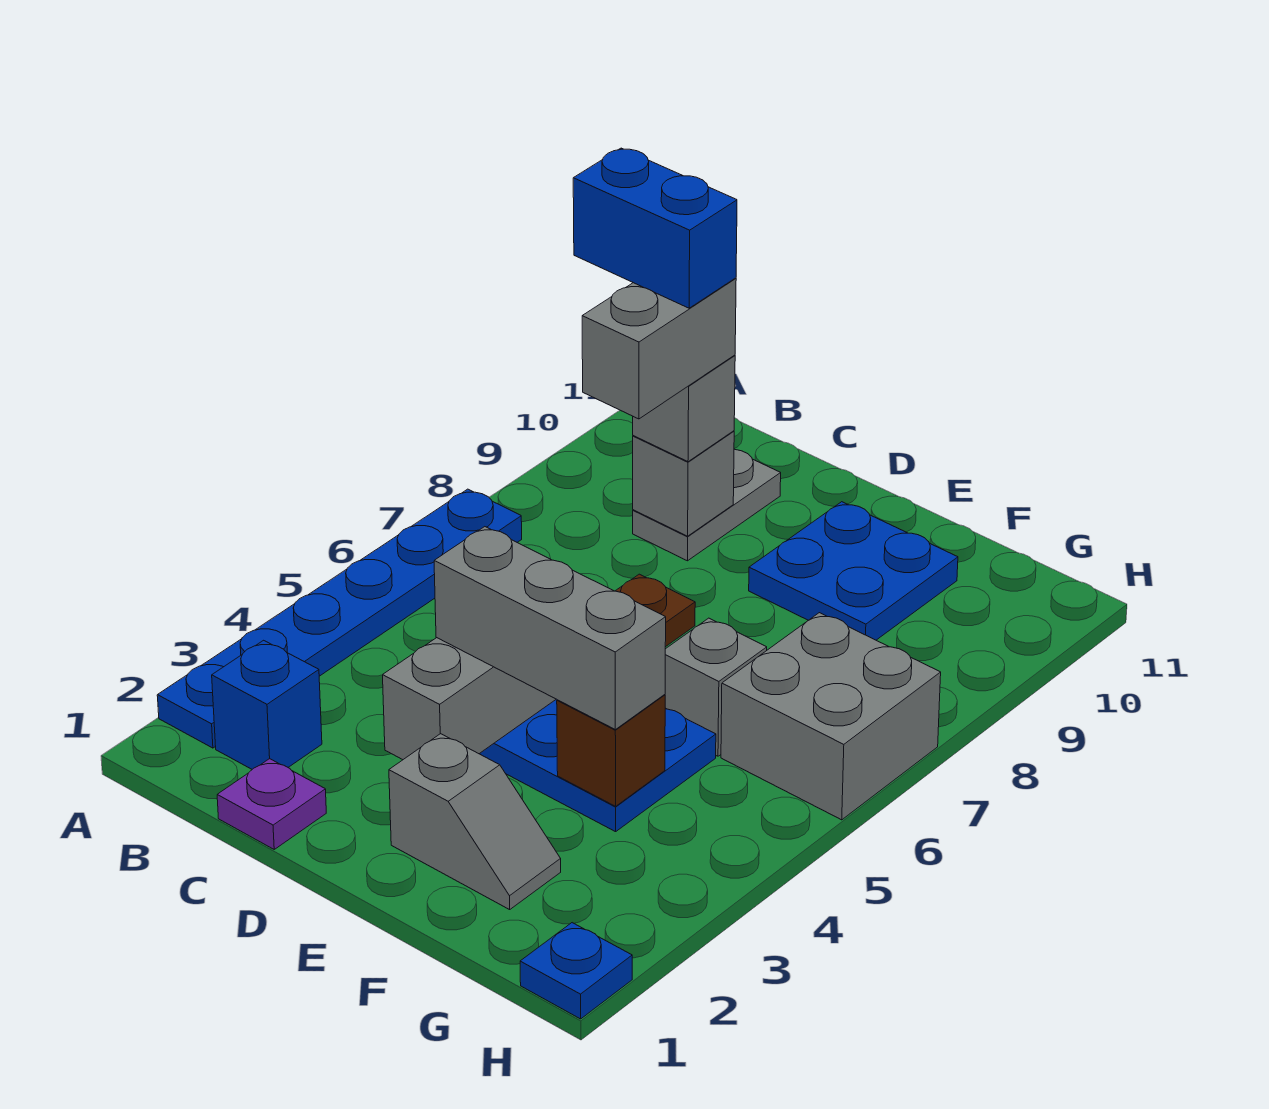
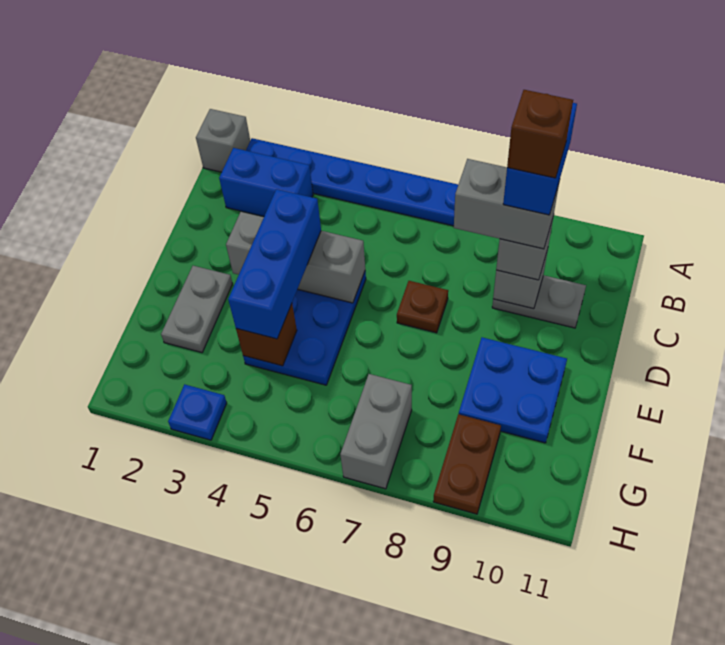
blue brick B2 level 1 -> blue brick B2:B3 level 1
purple plate C1 level 1 -> none
none -> brown brick C9 level 6
grey brick D4:F4 level 3 -> blue brick D4:F4 level 3
grey slope E2:F2 level 1 top E -> grey plate E2:F2 level 1
grey brick F6 level 1 -> grey brick A1 level 1
grey brick G6:H7 level 1 -> grey brick G7:H7 level 1
none -> brown plate G9:H9 level 1
blue plate H1 level 1 -> blue plate H3 level 1

